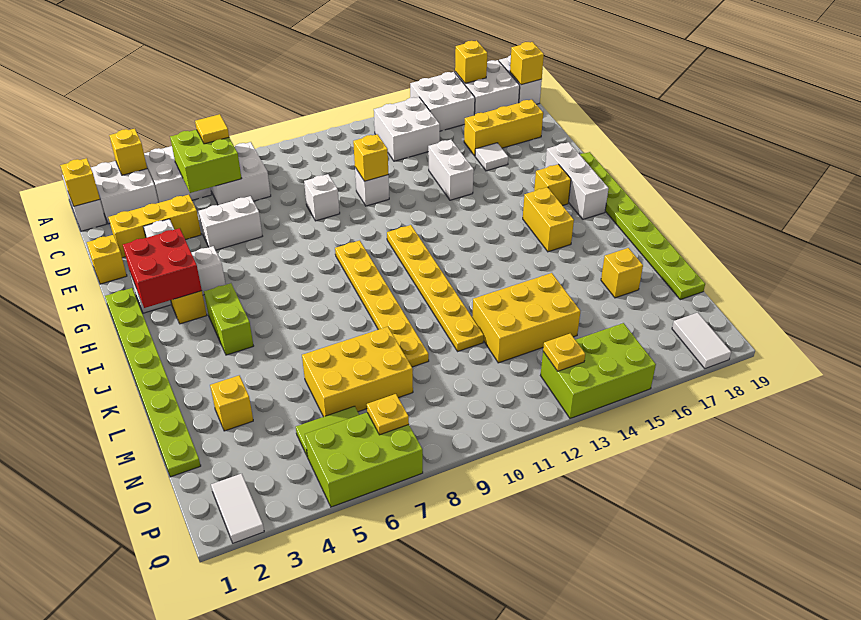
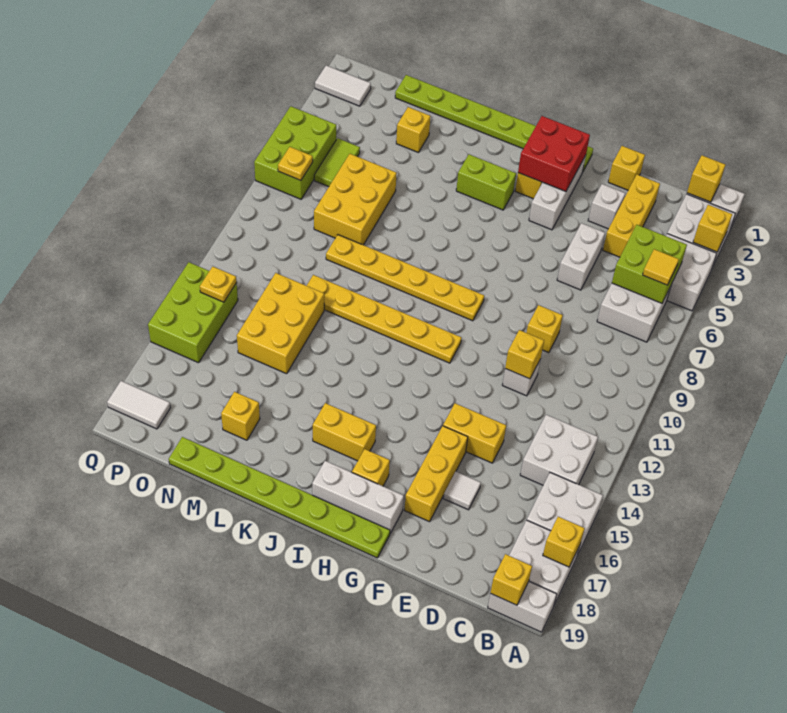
yellow brick D16:D18 level 1 -> yellow brick F15:F17 level 1
white brick E9 level 1 -> yellow brick E9 level 1
white brick E14:F14 level 1 -> yellow brick E14:F14 level 1

